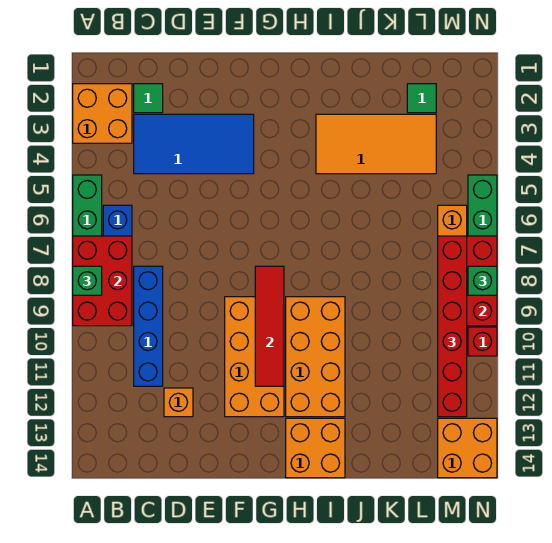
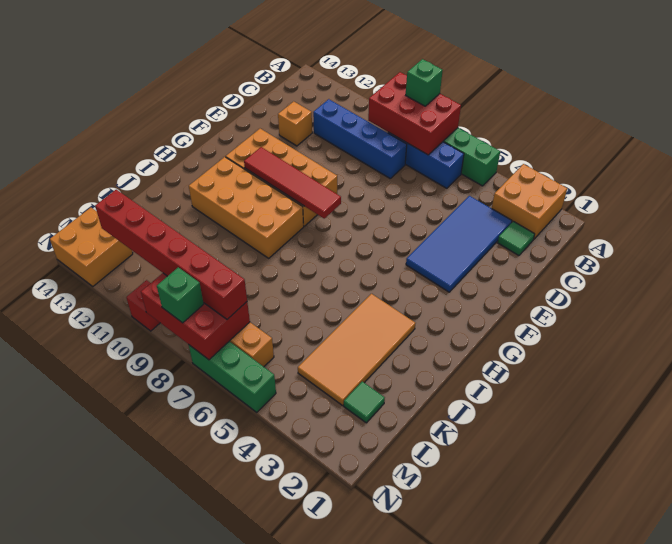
orange brick H13:I14 level 1 -> none

